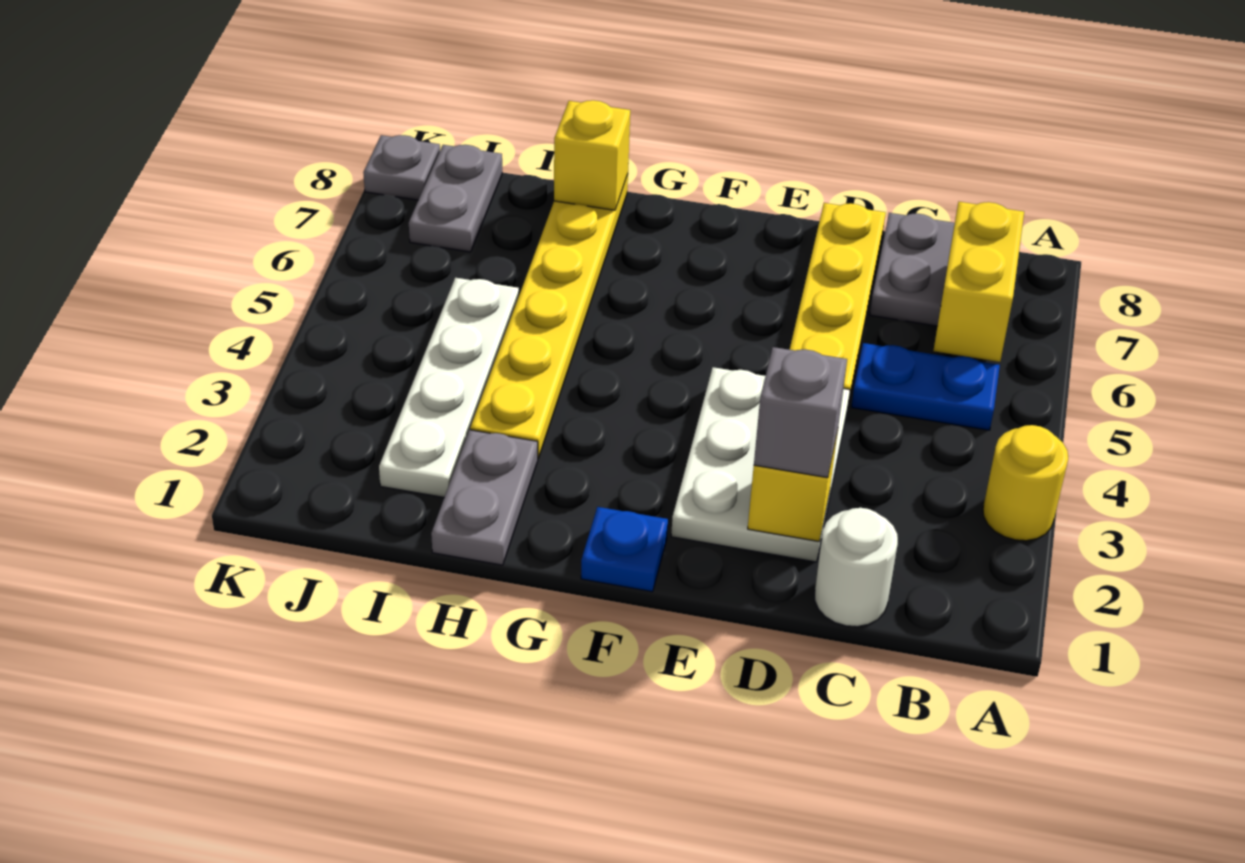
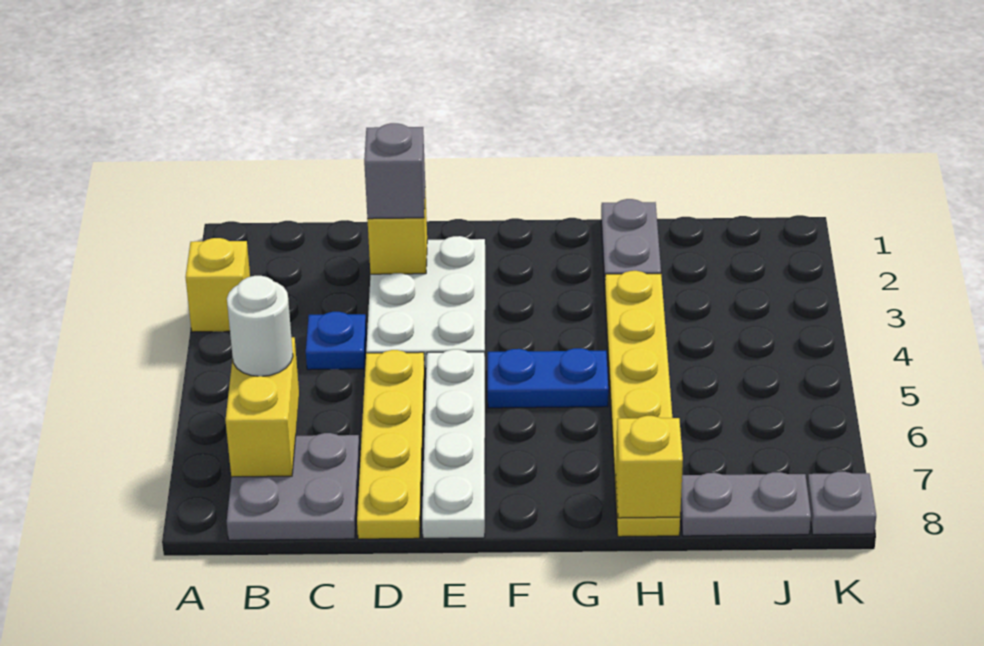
yellow round brick A3 level 1 -> yellow brick A3 level 1
blue plate B5:C5 level 1 -> blue plate F5:G5 level 1
white round brick C1 level 1 -> white round brick B6 level 3
blue plate F1 level 1 -> blue plate C4 level 1
white plate I2:I5 level 1 -> white plate E5:E8 level 1
grey plate J7:J8 level 1 -> grey plate I8:J8 level 1

